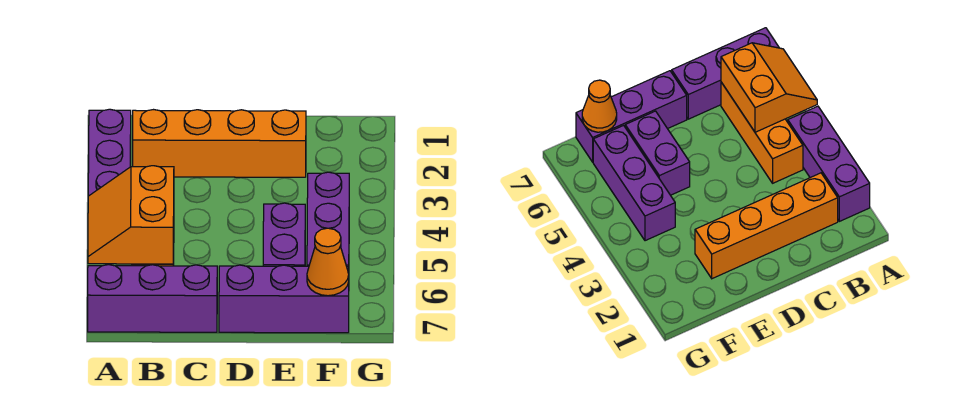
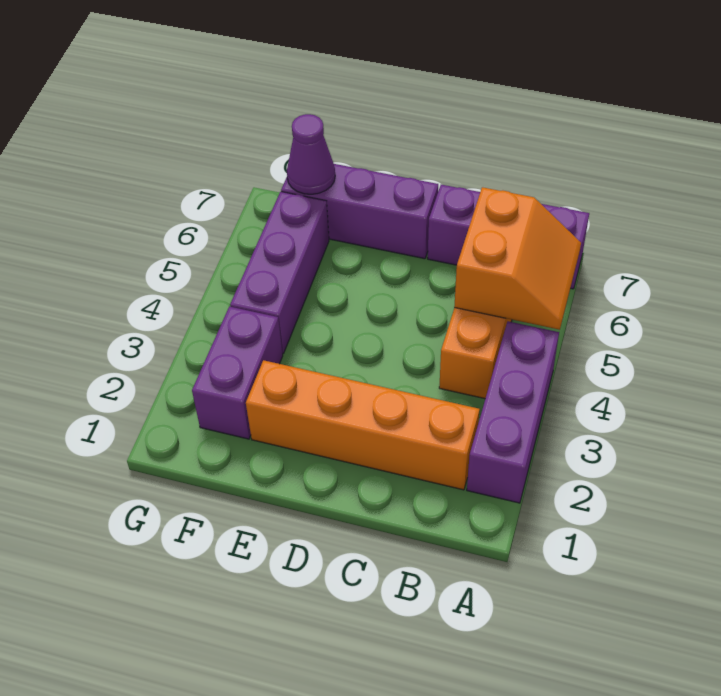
purple brick E5:E6 level 1 -> purple brick F2:F3 level 1
orange cone F7 level 2 -> purple cone F7 level 2

